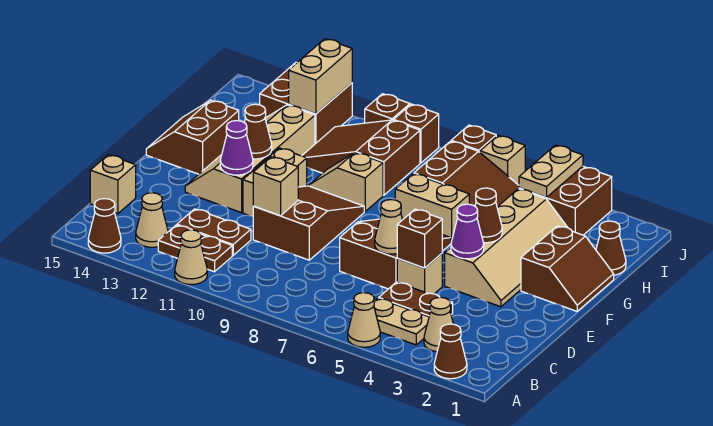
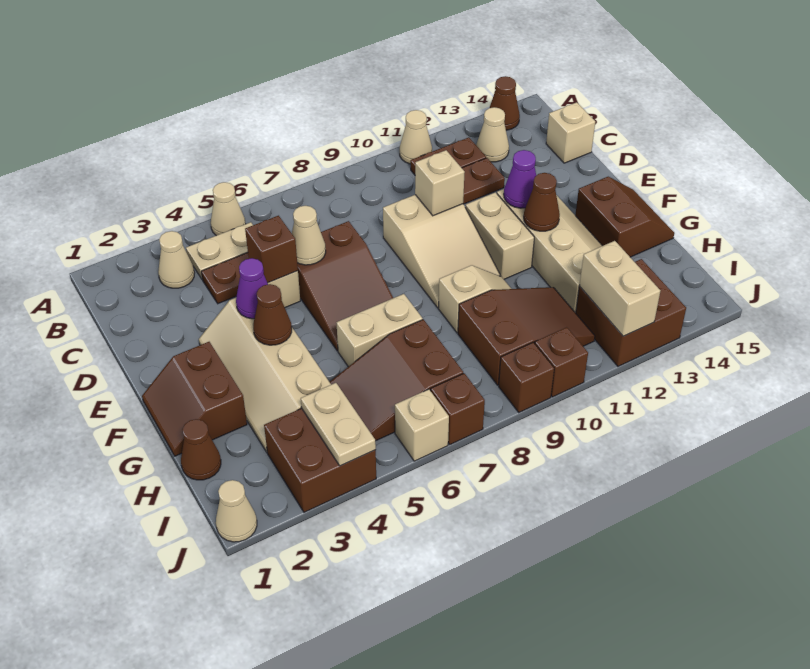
brown cone A2 level 1 -> none
brown slope D9:F10 level 1 top D -> tan slope D9:F10 level 1 top D
none -> tan cone J1 level 1

